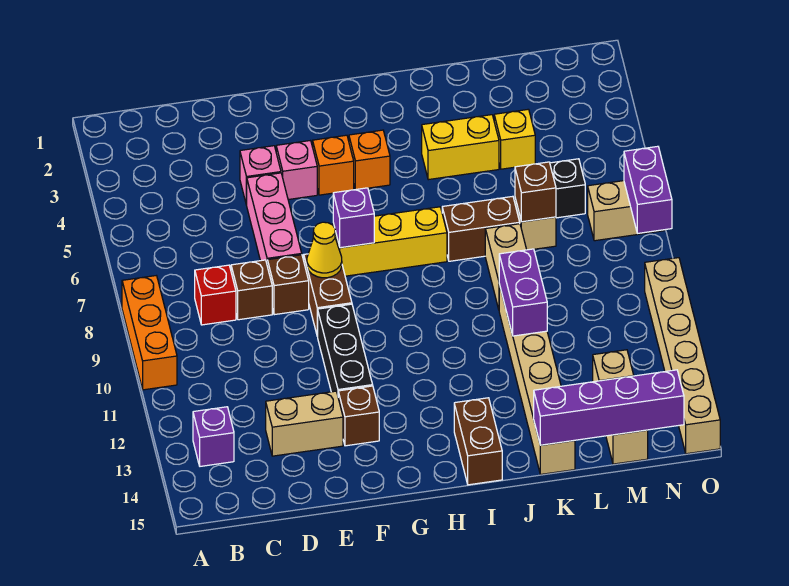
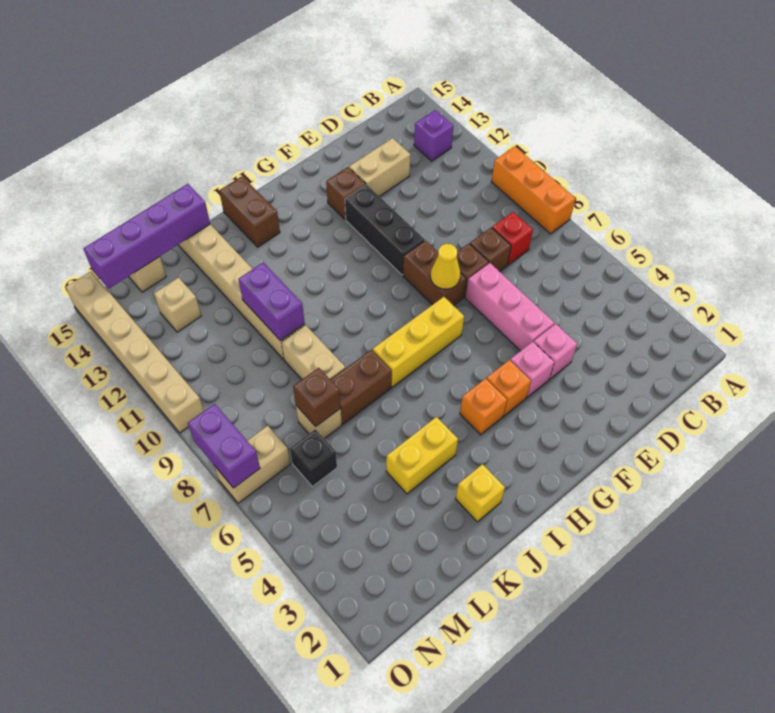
purple brick G7 level 2 -> none
yellow brick L4 level 1 -> yellow brick J2 level 1

